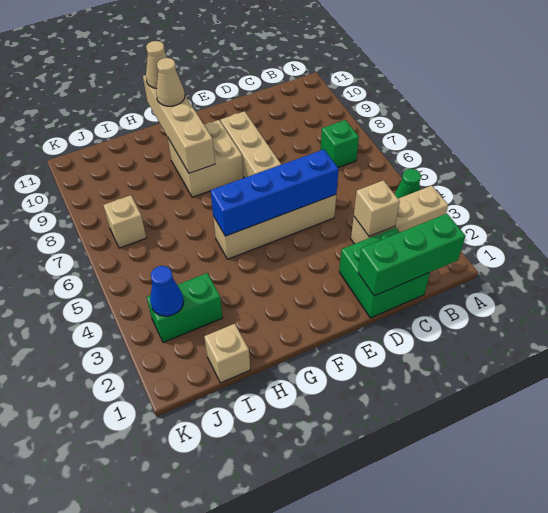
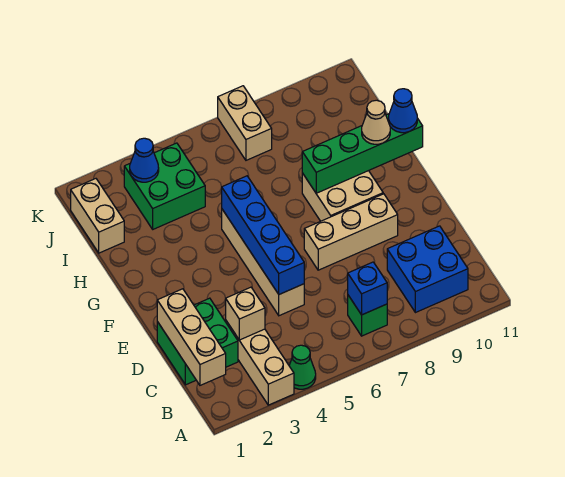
green brick B1:D1 level 2 -> tan brick B1:D1 level 2
none -> blue brick B7 level 2
none -> blue brick B9:C10 level 1
tan brick G8:G11 level 2 -> green brick G8:G11 level 2
tan cone G11 level 3 -> blue cone G11 level 3
tan brick I1 level 1 -> tan brick I1:J1 level 1
green brick I3:J3 level 1 -> green brick I3:J4 level 1
tan brick J7 level 1 -> tan brick J7:K7 level 1

